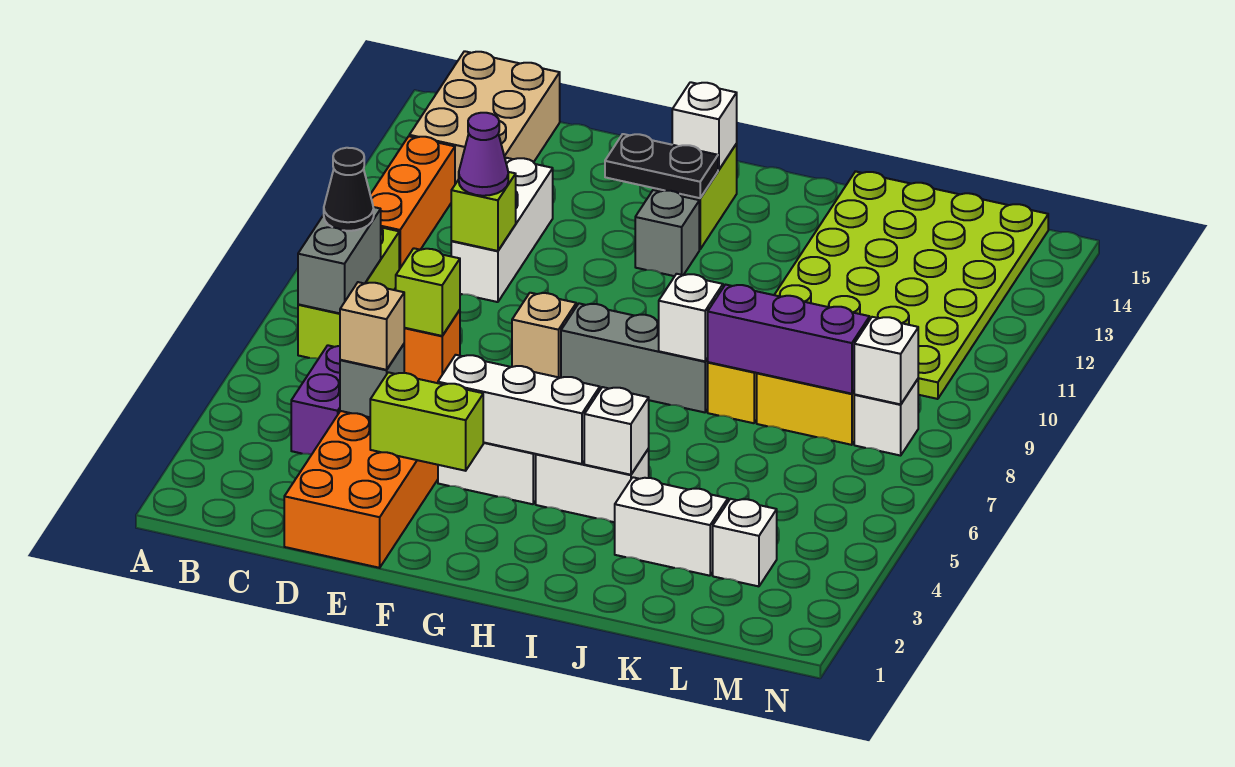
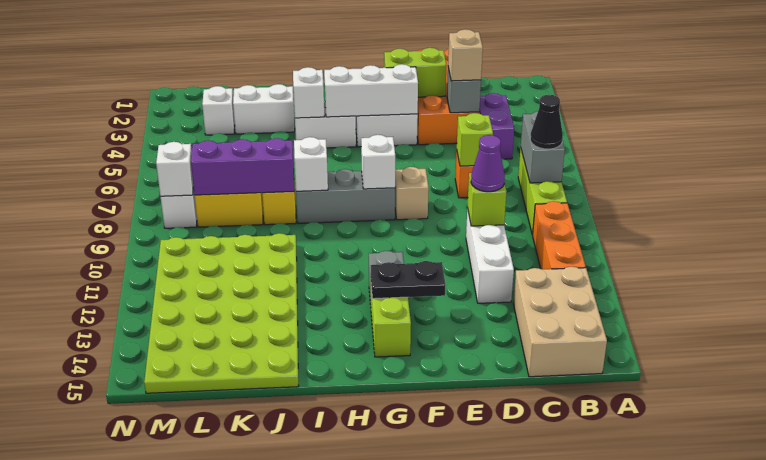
white brick G14 level 2 -> white brick G8 level 2

